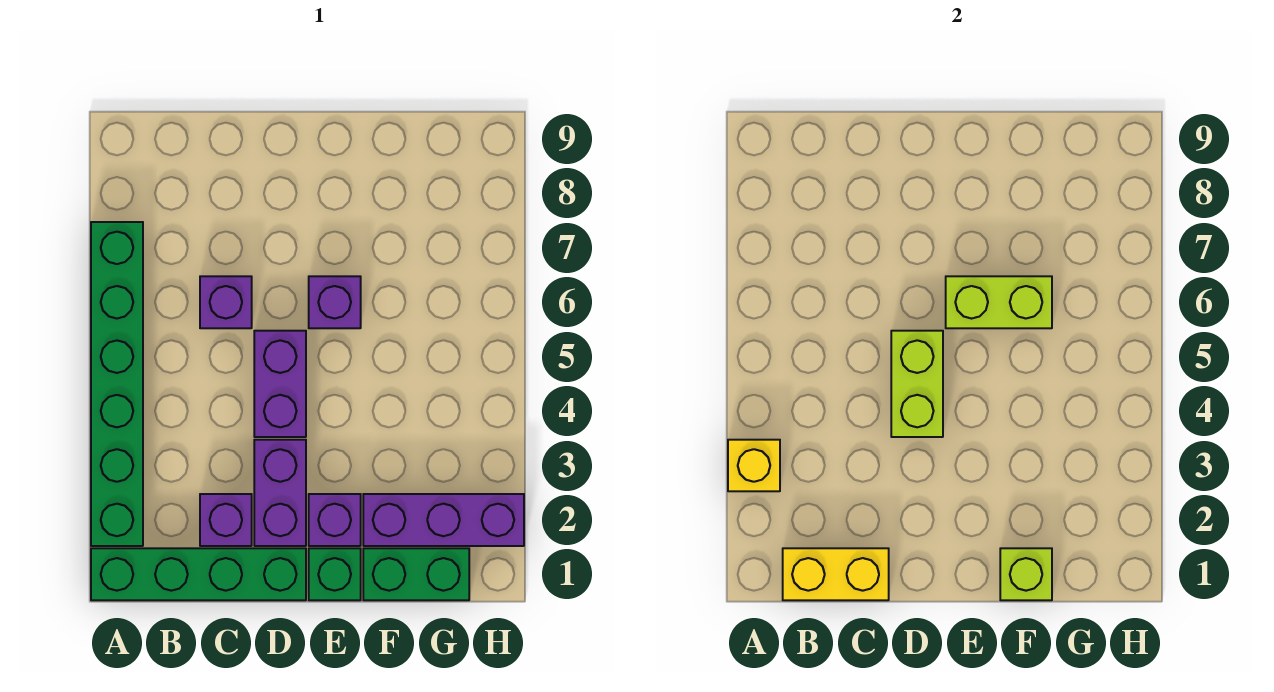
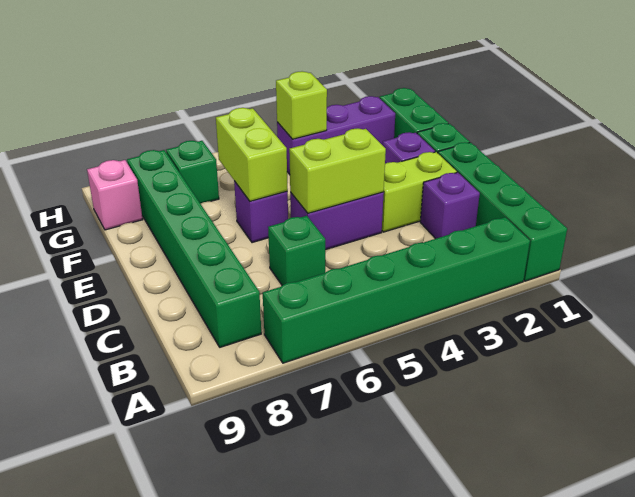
yellow brick A3 level 2 -> none
yellow brick B1:C1 level 2 -> none
none -> green brick B8:G8 level 1
purple brick C6 level 1 -> green brick C6 level 1
purple brick D2:D3 level 1 -> lime brick D2:D3 level 1
lime brick F1 level 2 -> lime brick G4 level 2
purple brick F2:H2 level 1 -> purple brick G2:G4 level 1
none -> green brick G7 level 1
none -> pink brick G9 level 1

